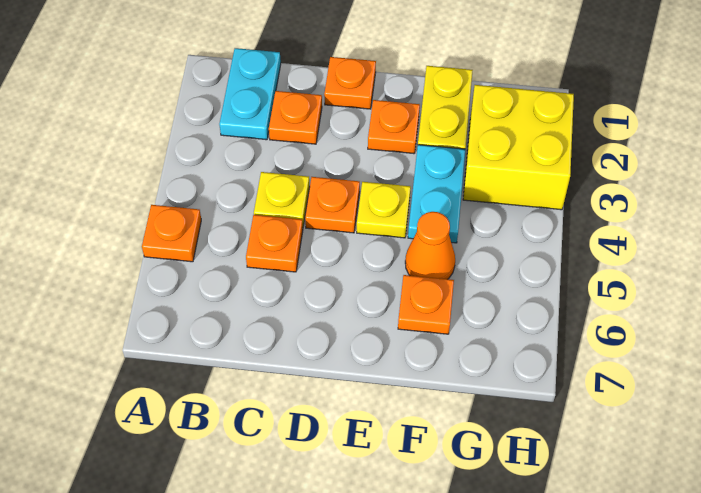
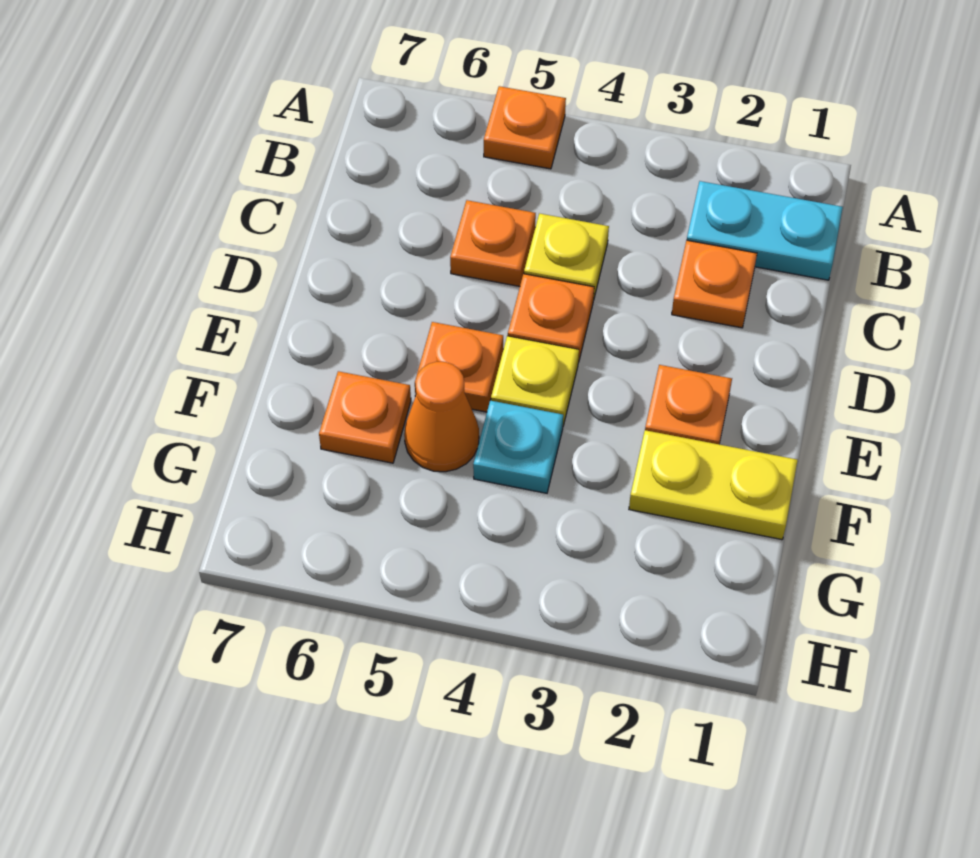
orange plate D1 level 1 -> orange plate E5 level 1
cyan plate F3:F4 level 1 -> cyan plate F4 level 1
yellow brick G2:H3 level 1 -> none

